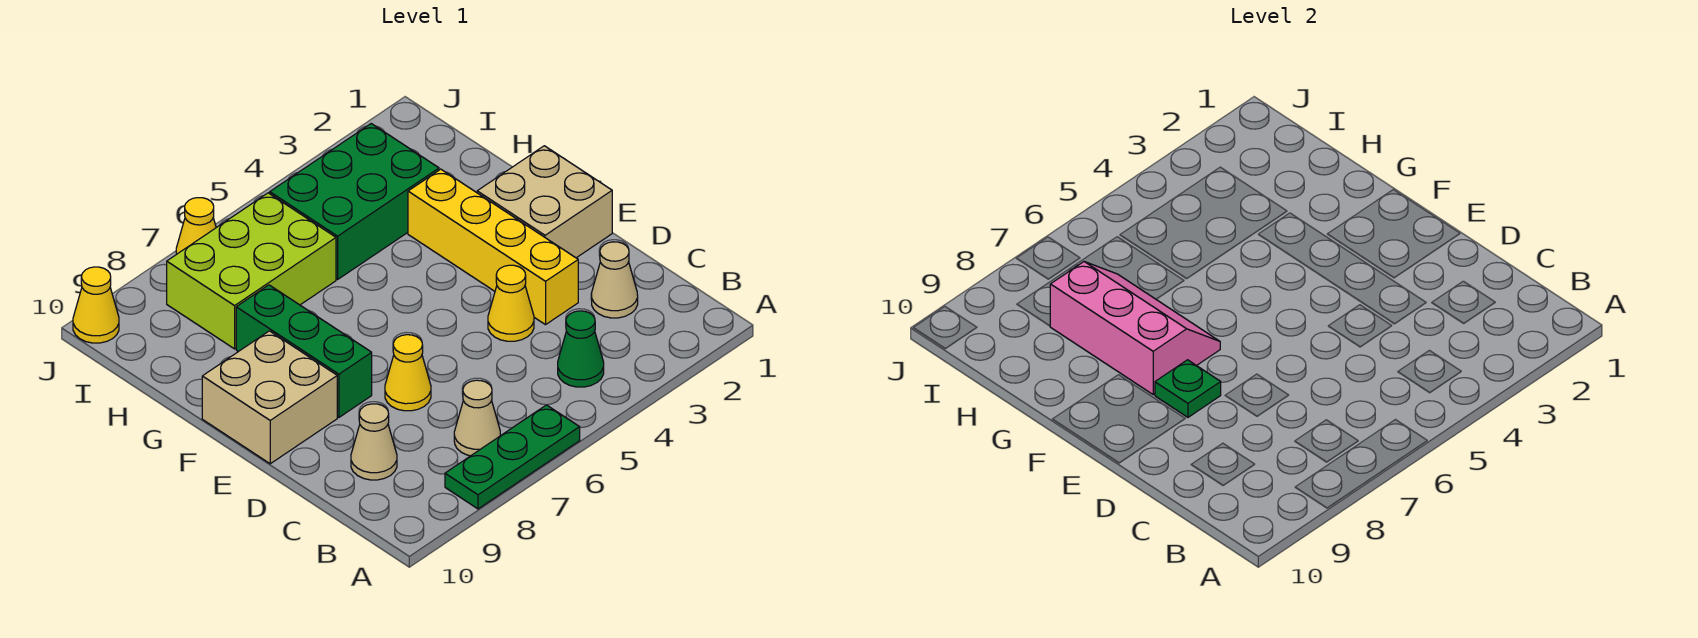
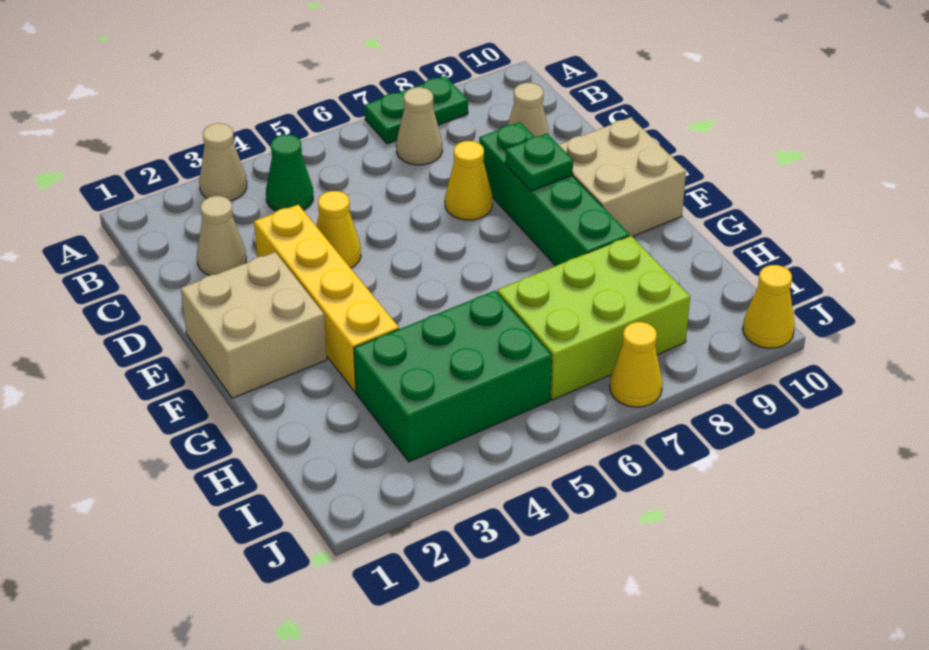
none -> tan cone A3 level 1
green plate A6:A8 level 1 -> green plate A7:A8 level 1
green brick E8:G8 level 1 -> green brick D8:G8 level 1
pink slope F7:H8 level 2 top 8 -> none

